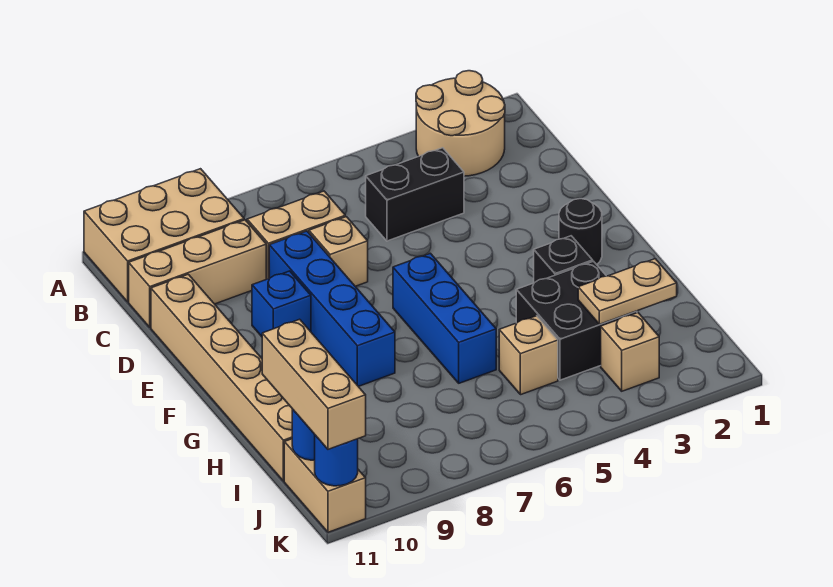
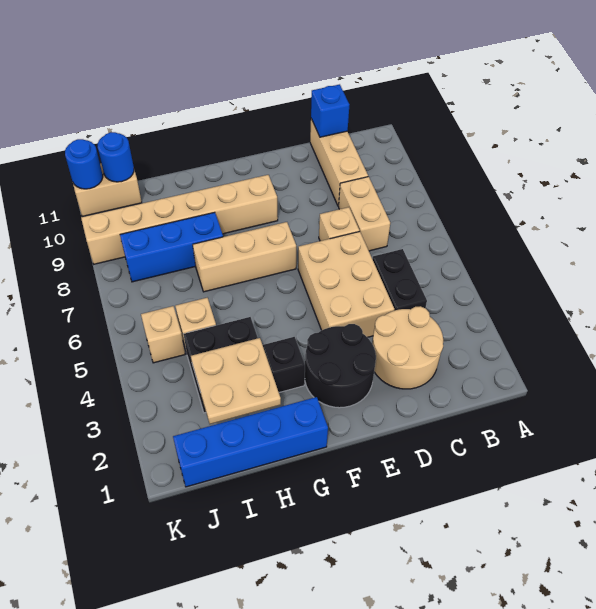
tan round brick A2:B3 level 1 -> tan round brick C2:D3 level 1
tan brick A9:B11 level 1 -> tan brick D4:E6 level 1
blue brick D8:G8 level 1 -> blue brick G1:J1 level 1
tan brick D11:I11 level 1 -> tan brick F9:K9 level 1
blue brick E9 level 1 -> blue brick C11 level 2
black round brick F2 level 1 -> black round brick E2:F3 level 1
blue brick F6:H6 level 1 -> blue brick H8:J8 level 1
tan plate I2:I3 level 2 -> tan plate H2:I3 level 2
tan brick I11:K11 level 3 -> tan brick F7:H7 level 1
tan brick J3 level 1 -> tan brick J5 level 1

